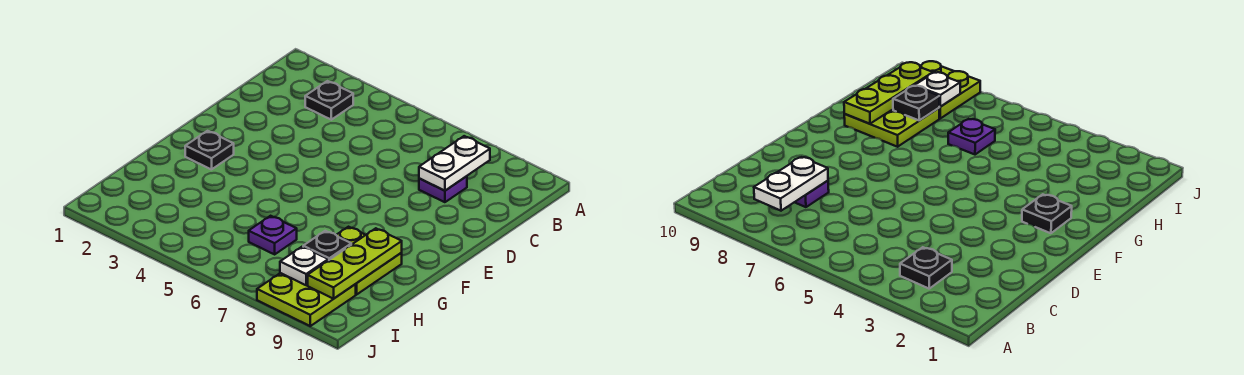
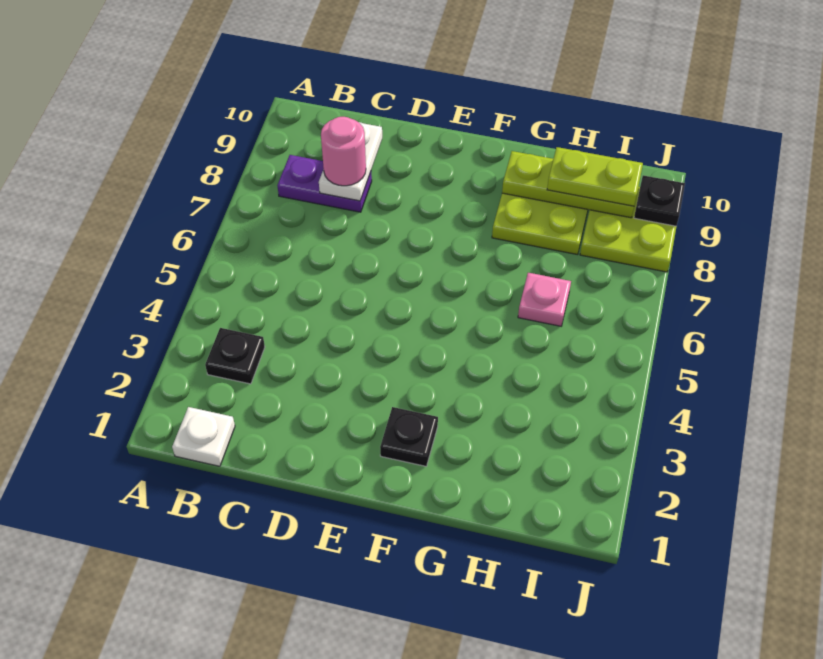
white plate B8:C8 level 2 -> white plate C8:C9 level 2
purple plate C8 level 1 -> purple plate B8:C8 level 1
none -> pink round brick C8 level 3
purple plate H6 level 1 -> pink plate H6 level 1
black plate H8 level 2 -> black plate J9 level 2
none -> lime plate H9:I9 level 3
white plate I8 level 2 -> white plate B1 level 1

